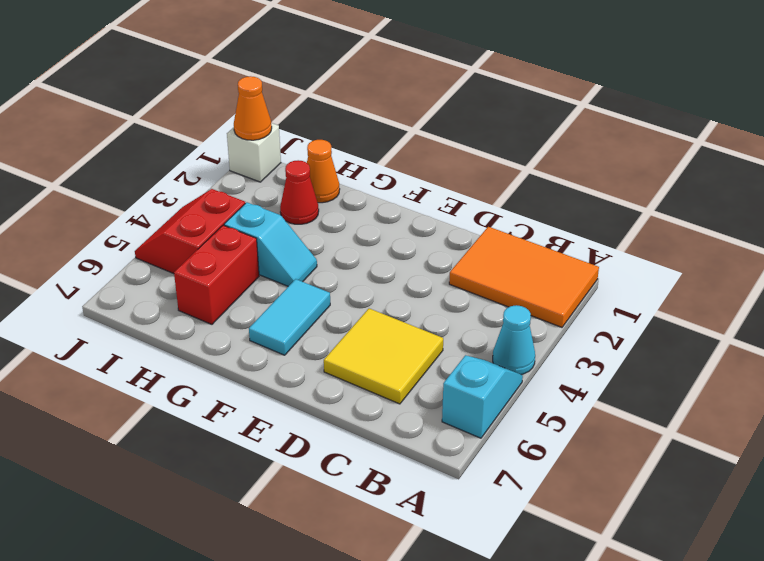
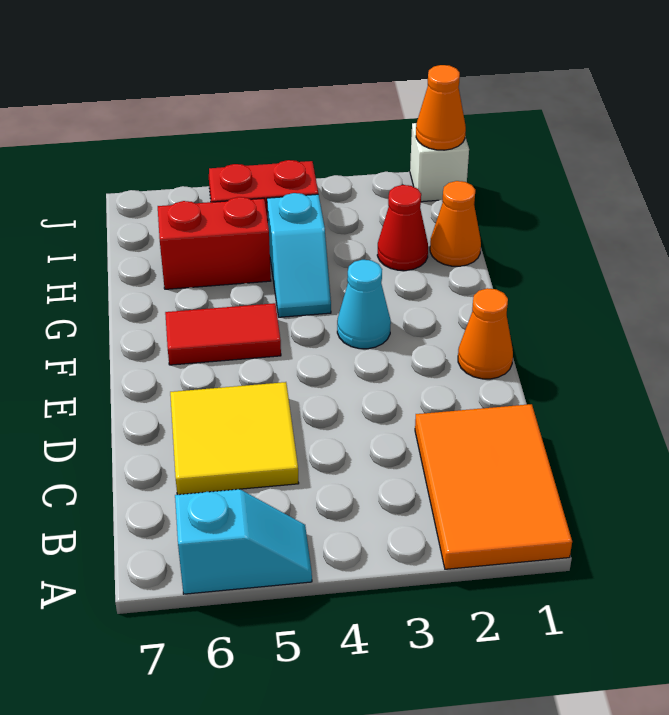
cyan cone A4 level 1 -> cyan cone F3 level 1
none -> orange cone E1 level 1
cyan tile F5:F6 level 1 -> red tile F5:F6 level 1

